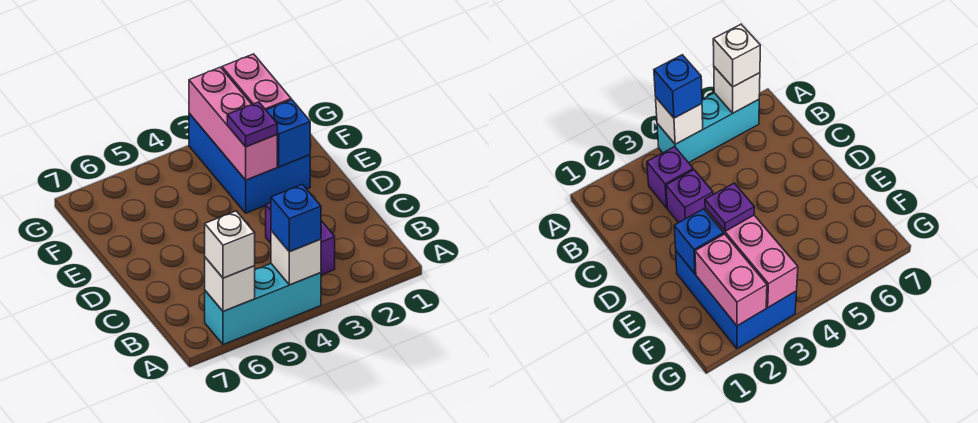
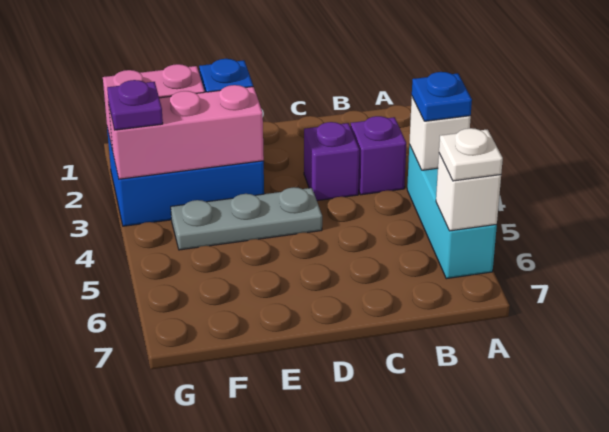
blue brick A4 level 3 -> blue plate A4 level 3
white brick A6 level 3 -> white plate A6 level 3
none -> grey plate D4:F4 level 1
purple plate E3 level 3 -> purple plate G3 level 3

